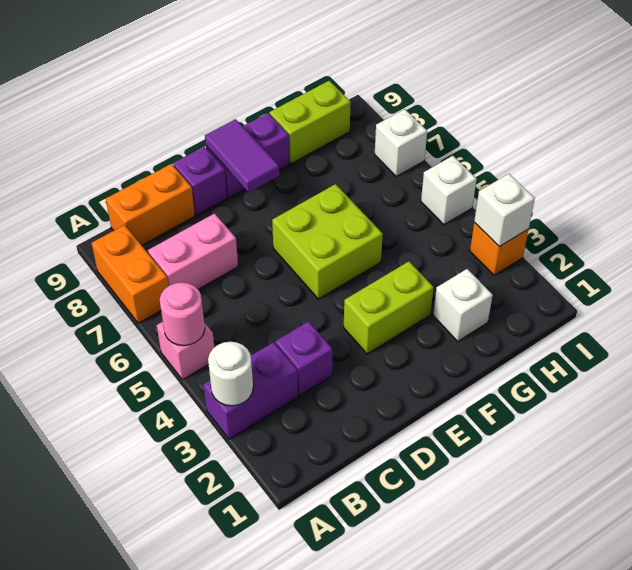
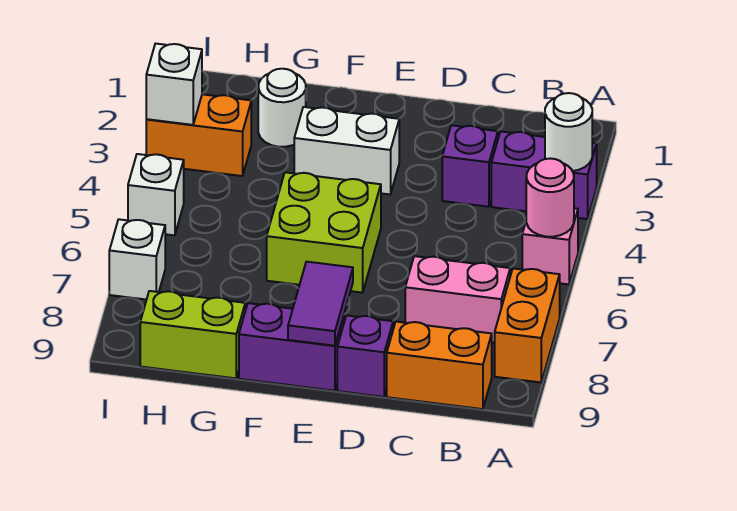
lime brick E3:F3 level 1 -> white brick E3:F3 level 1
white brick G2 level 1 -> white round brick G2 level 1
orange brick I3 level 1 -> orange brick H3:I3 level 1

